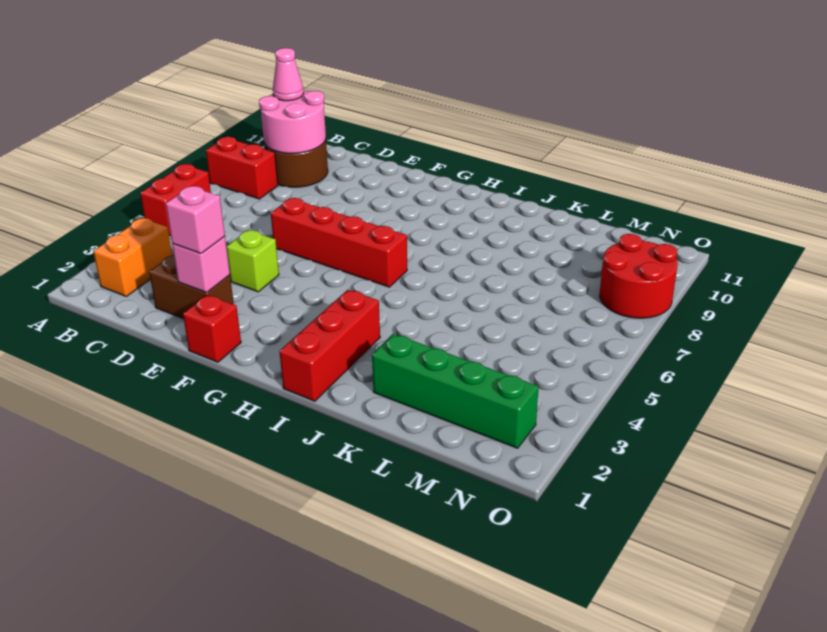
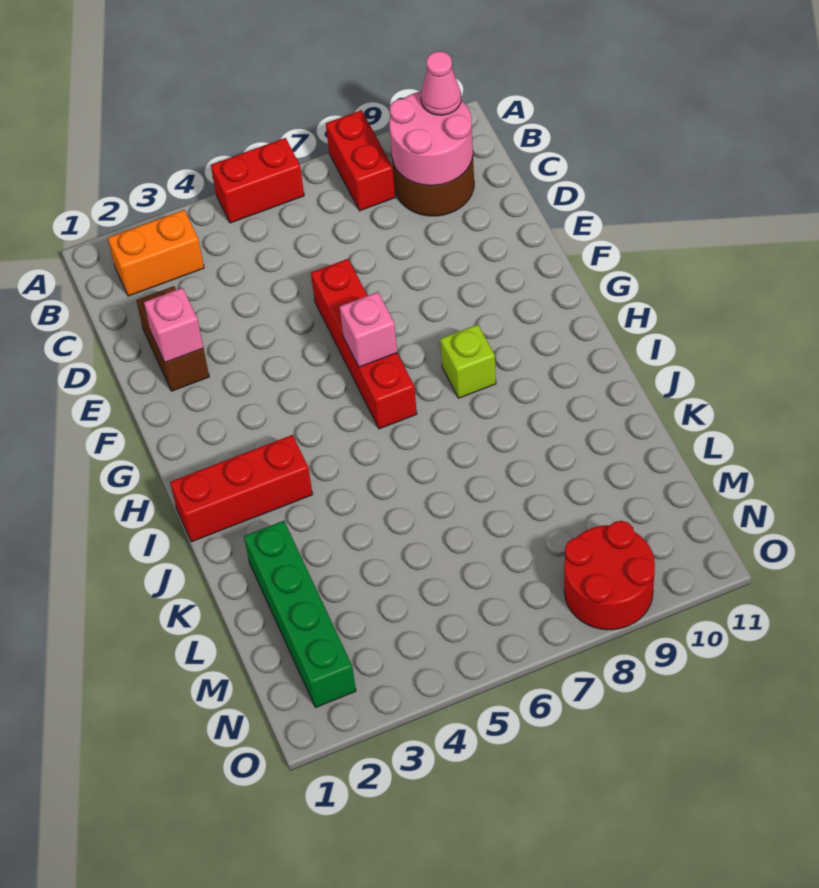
pink brick E2 level 3 -> pink brick G6 level 2
lime brick E4 level 1 -> lime brick H8 level 1
red brick F1 level 1 -> none

